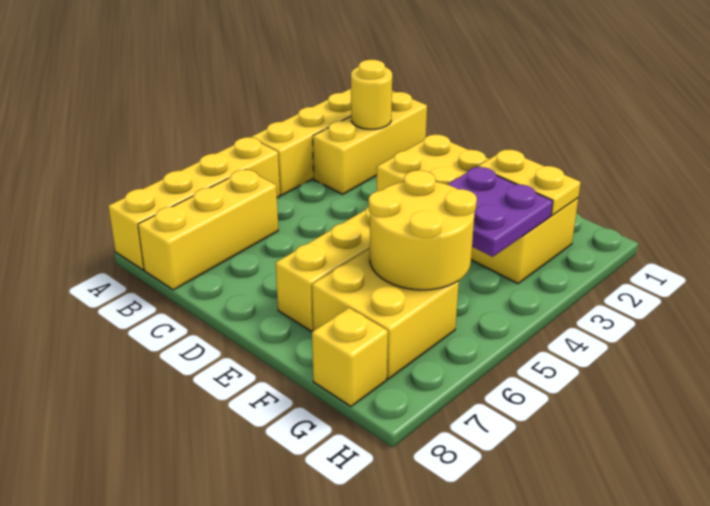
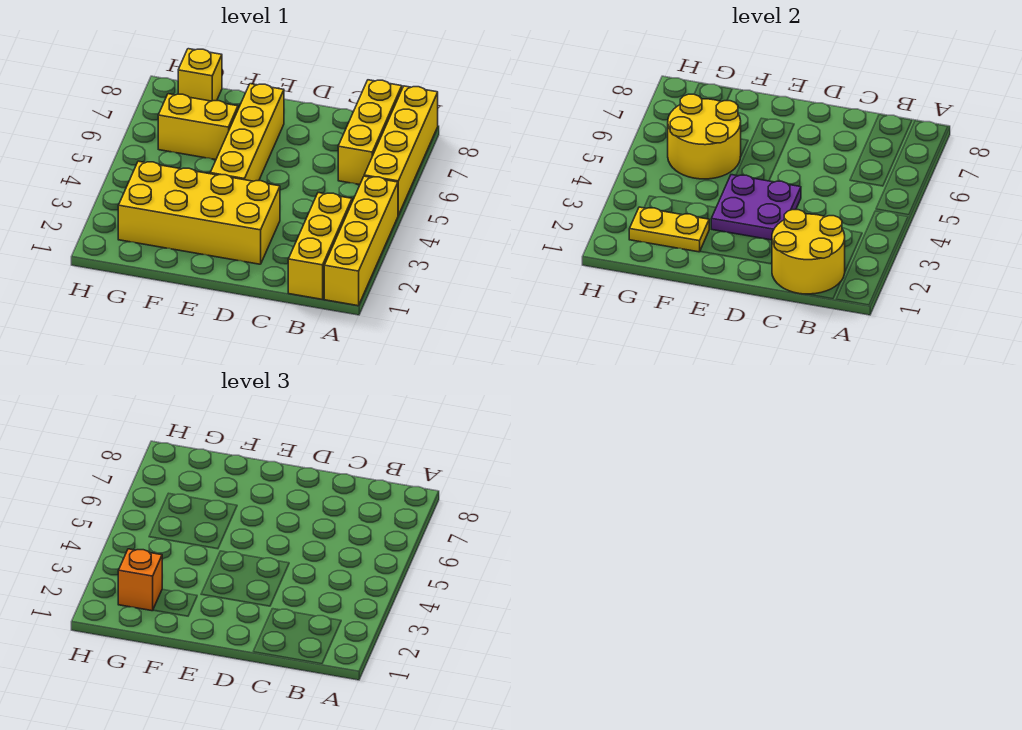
yellow round brick B2 level 2 -> yellow round brick B1:C2 level 2
purple plate F3:G4 level 2 -> purple plate D3:E4 level 2
yellow brick F6:G7 level 1 -> yellow brick F6:G6 level 1
none -> orange brick G2 level 3

